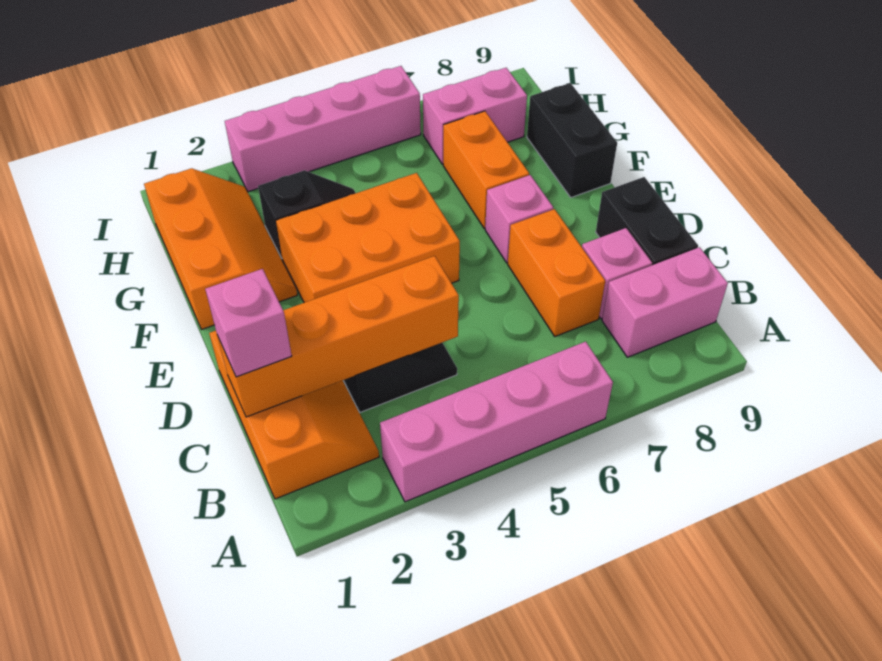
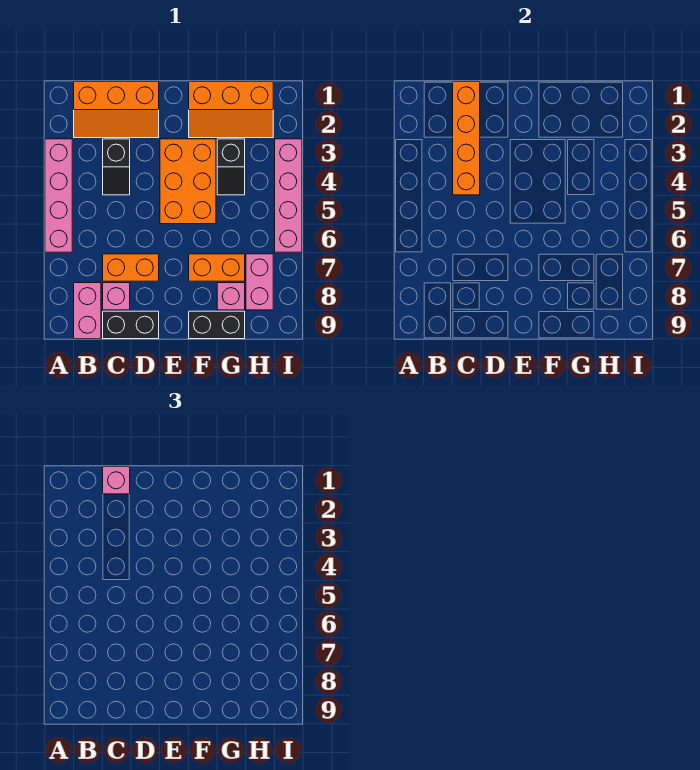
pink brick E7 level 1 -> pink brick G8 level 1

